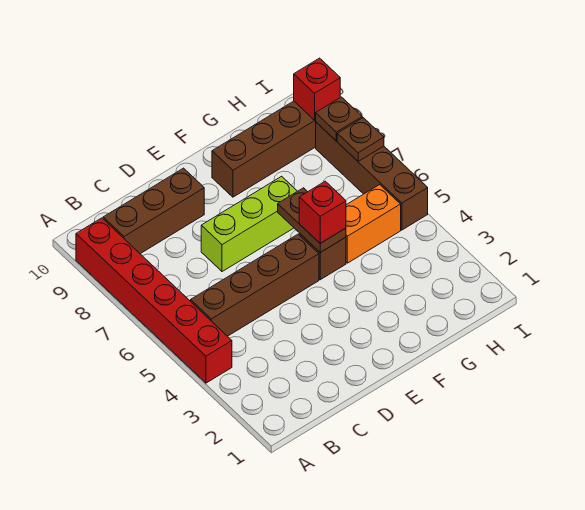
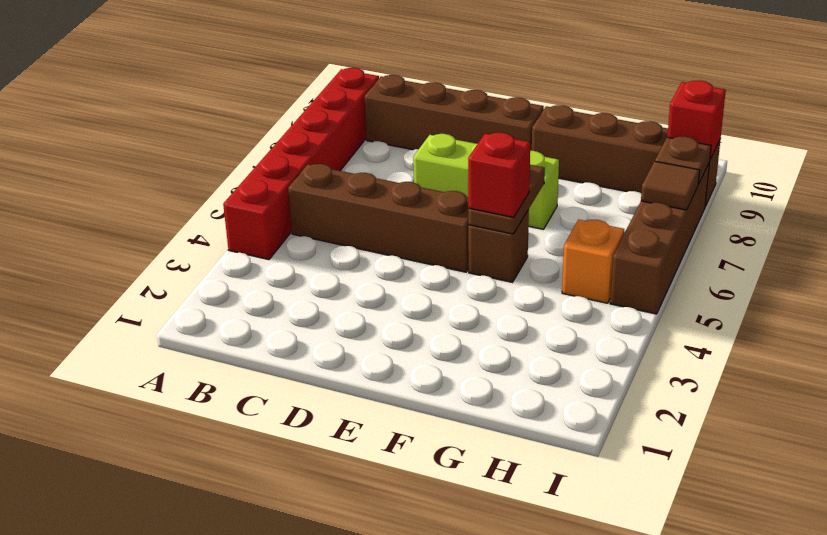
brown brick B9:D9 level 1 -> brown brick B9:E9 level 1
orange brick G5:H5 level 1 -> orange brick H5 level 1
brown plate I7 level 2 -> brown tile I7 level 2

